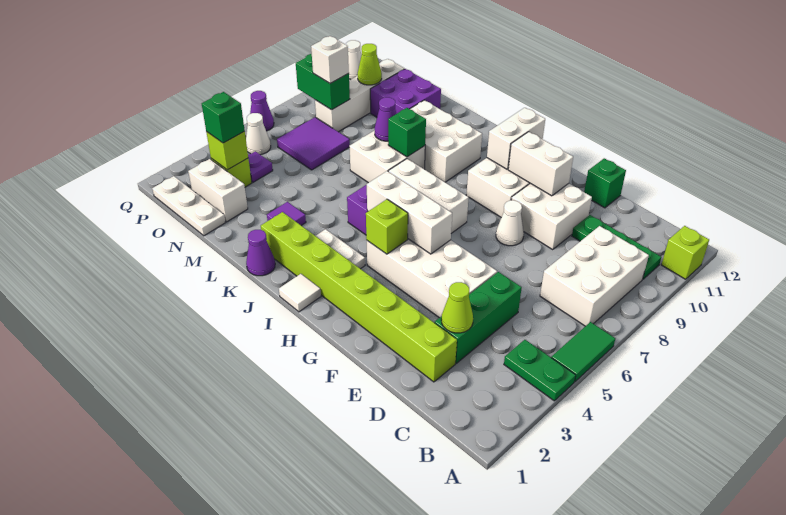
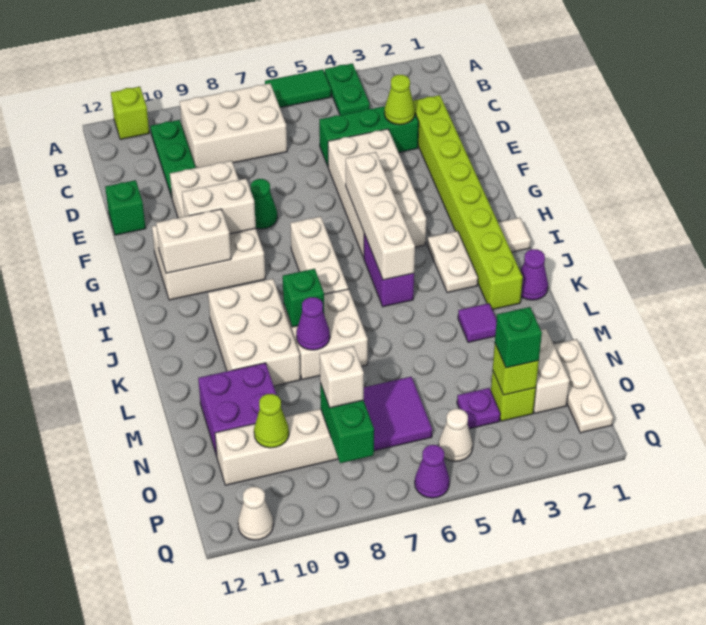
white cone F8 level 1 -> green cone F8 level 1
white brick F10:G10 level 2 -> white brick G9:G10 level 2
white brick G5:I5 level 2 -> white brick G5:J5 level 2
lime brick H4 level 2 -> none

